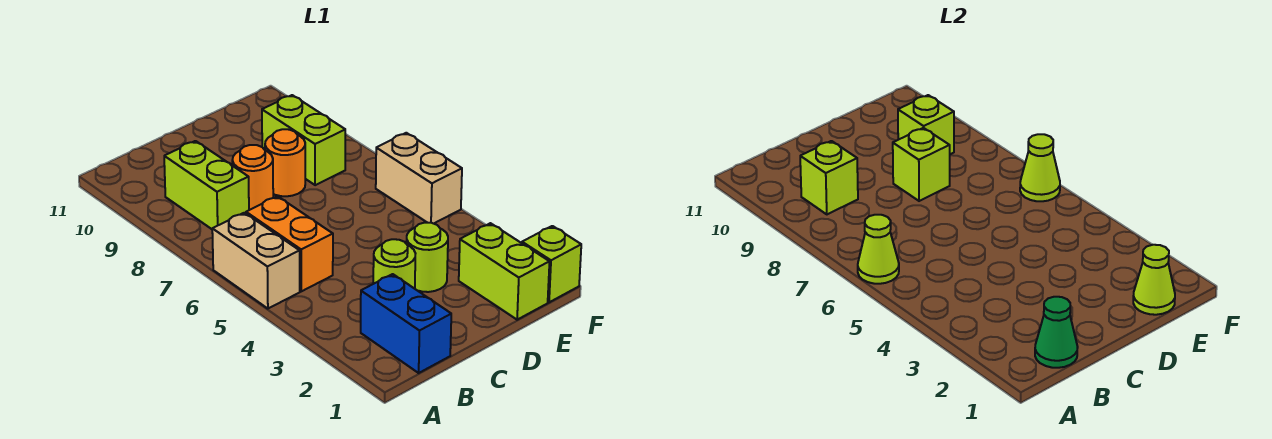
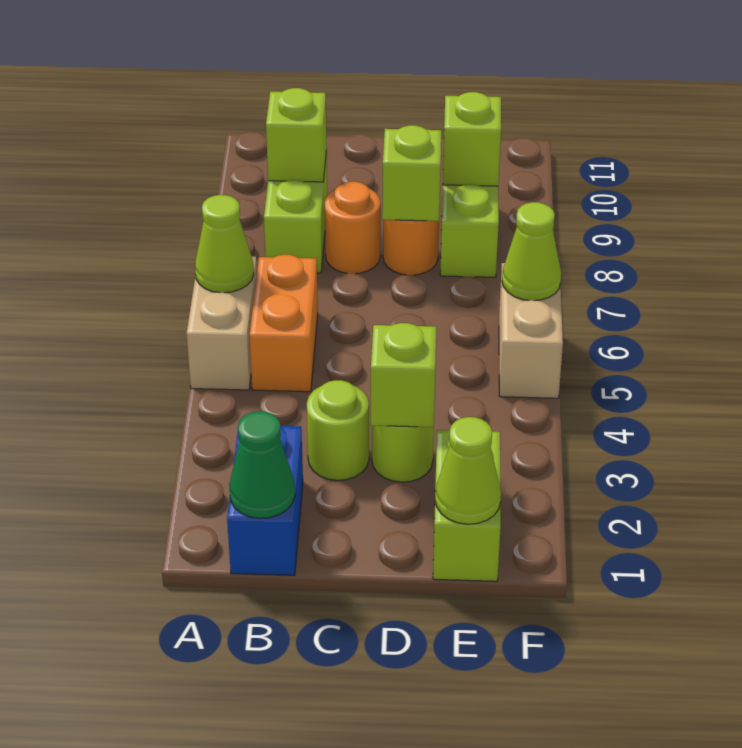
lime brick F1 level 1 -> lime brick D3 level 2

